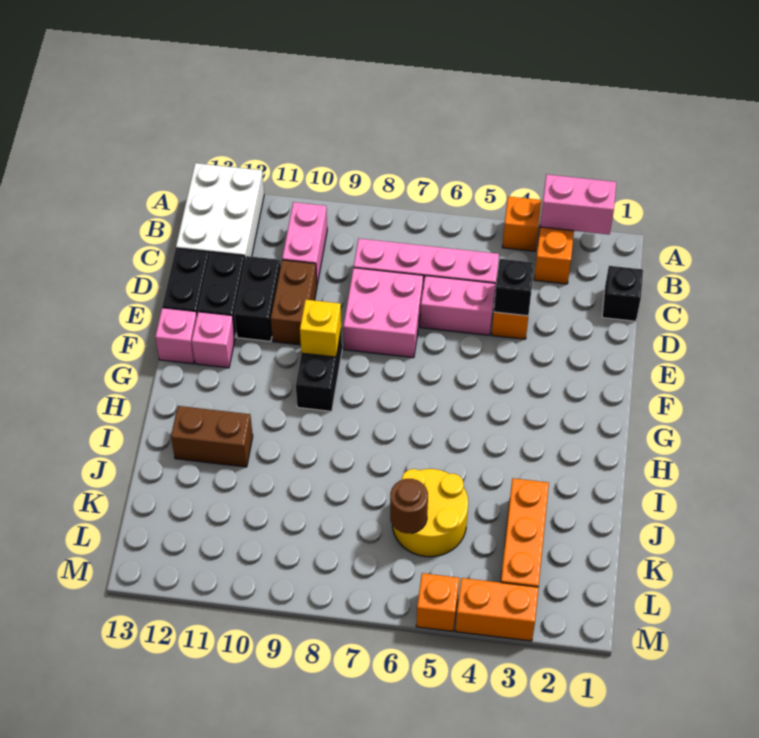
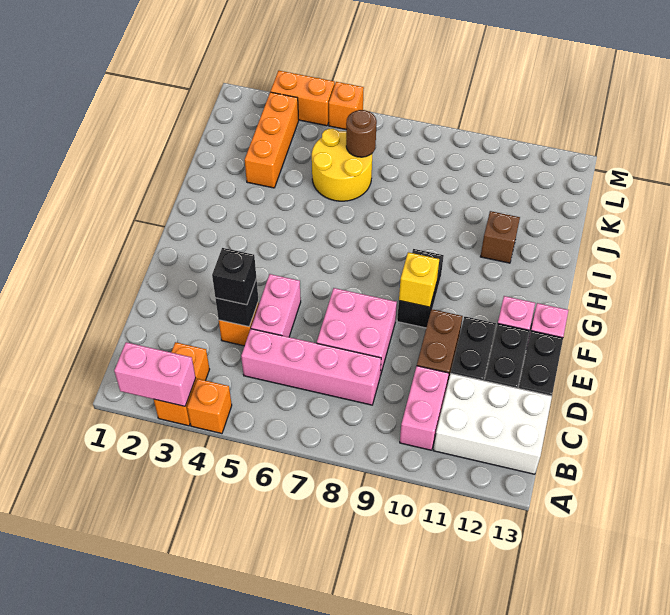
white brick A12:C13 level 1 -> white brick B11:C13 level 1
black brick C1 level 1 -> black brick D4 level 3
pink brick D5:D6 level 1 -> pink brick D5:E5 level 1
brown brick I11:I12 level 1 -> brown brick I11 level 1

